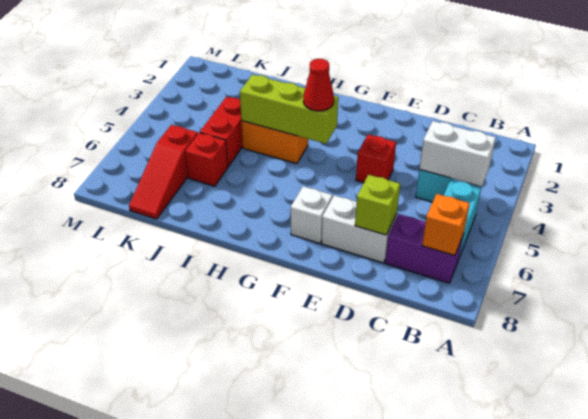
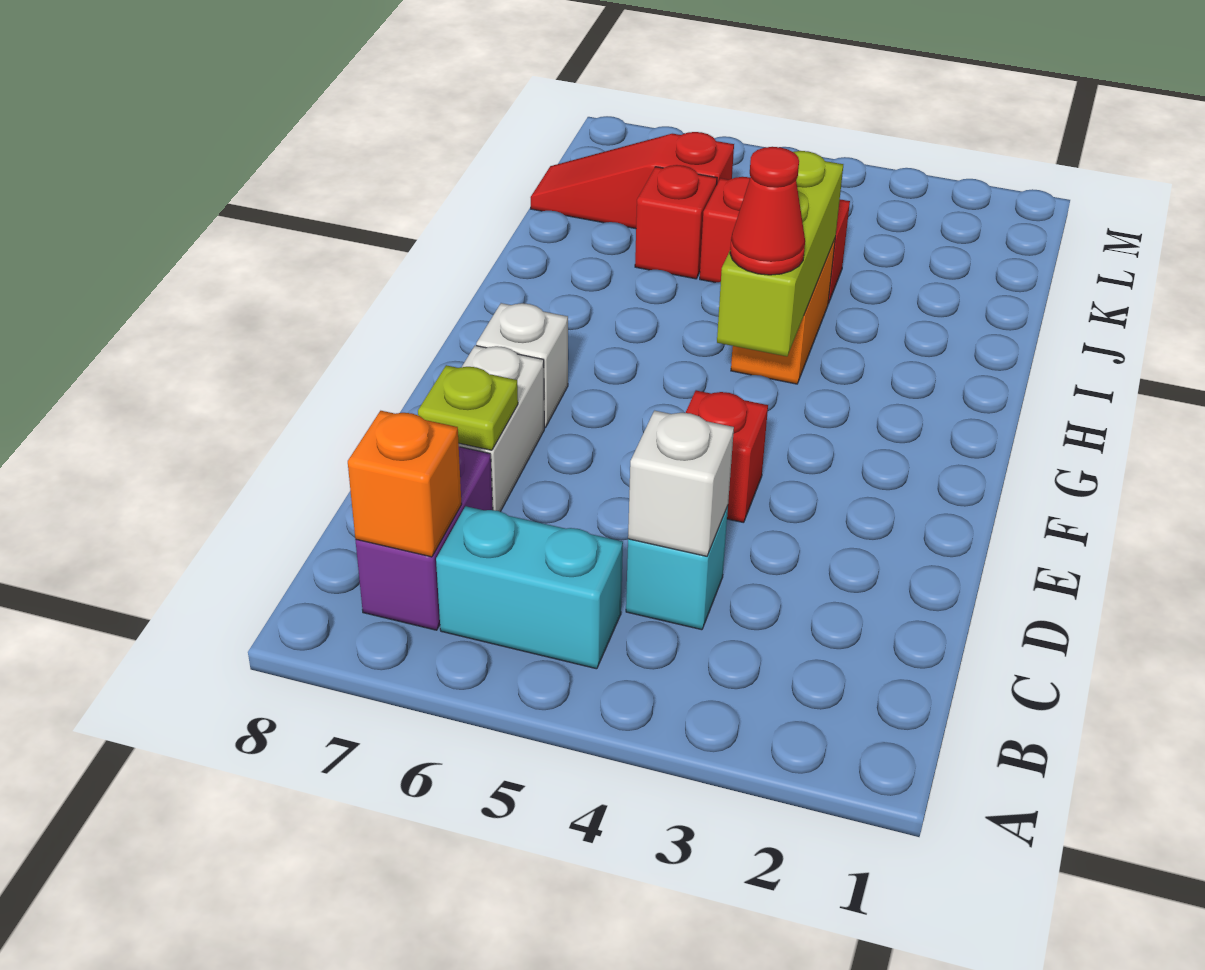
white brick B4:C4 level 2 -> white brick C4 level 2
lime brick D7 level 2 -> lime plate D7 level 2

